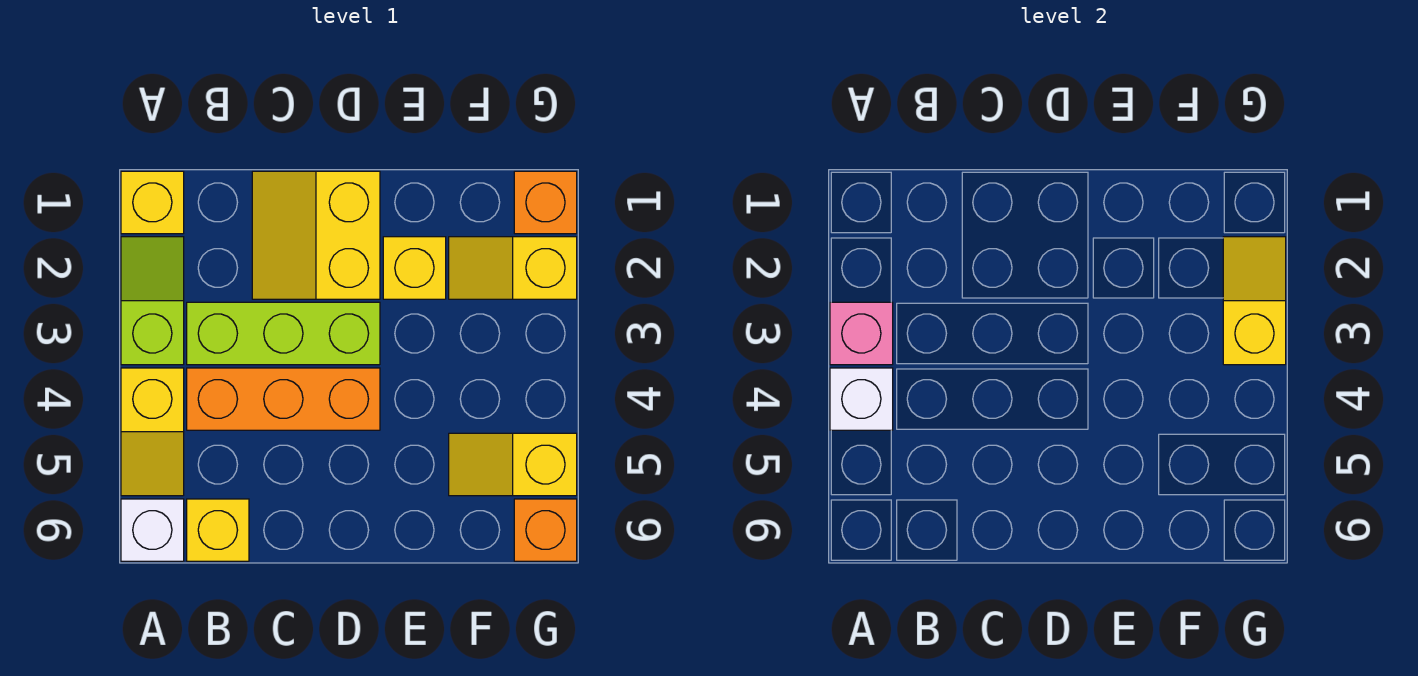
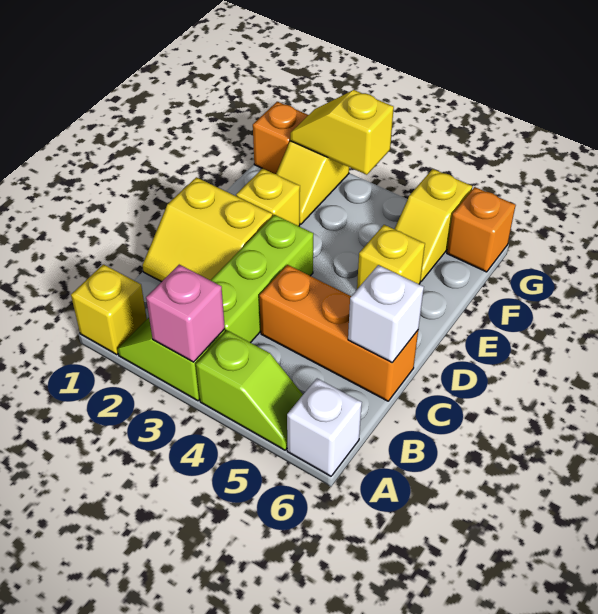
yellow slope A4:A5 level 1 top 4 -> lime slope A4:A5 level 1 top 4
white brick A4 level 2 -> white brick C6 level 2
orange brick B4:D4 level 1 -> orange brick C4:C6 level 1
yellow brick B6 level 1 -> yellow brick E5 level 1

